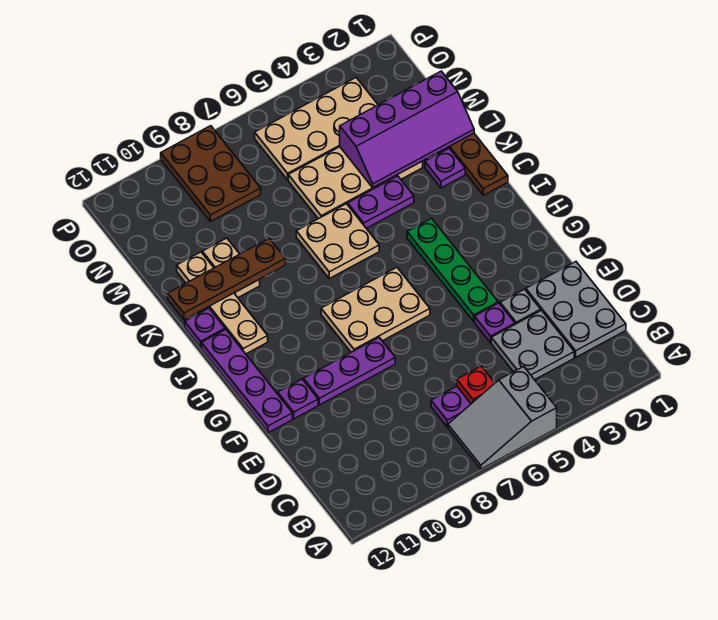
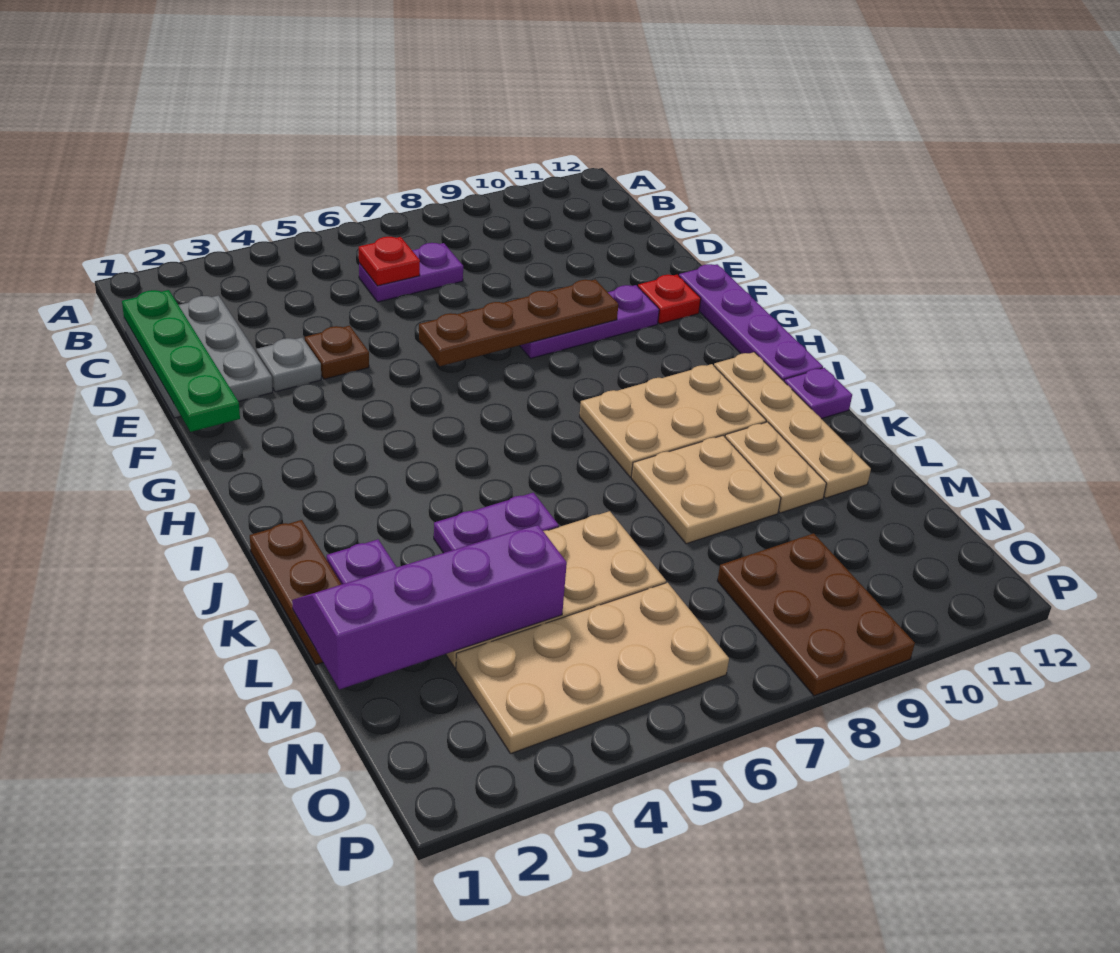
grey slope A5:B7 level 1 top 5 -> none
grey plate C3:D4 level 1 -> none
purple plate E4 level 1 -> brown plate E4 level 1
green plate F4:I4 level 1 -> green plate C1:F1 level 2
purple plate F11 level 1 -> red plate F11 level 1
tan plate G6:H8 level 1 -> tan plate I8:J10 level 1
tan plate J6:K7 level 1 -> tan plate K8:L9 level 1
brown plate K9:K12 level 2 -> brown plate F6:F9 level 2

